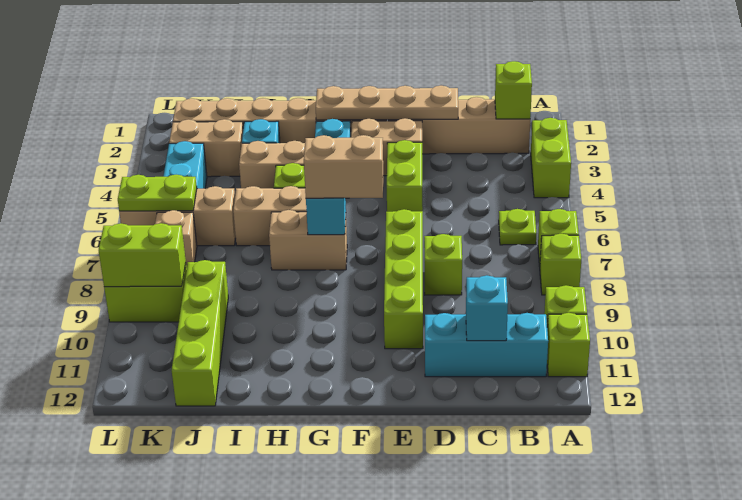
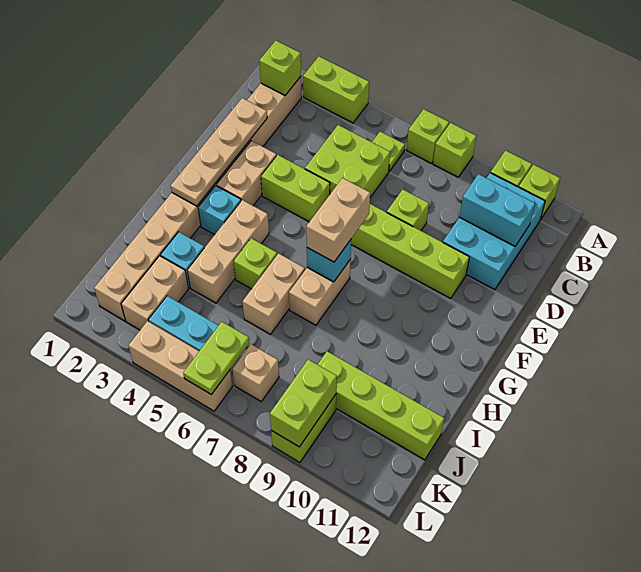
cyan brick B11:D11 level 1 -> cyan brick B10:D11 level 1
none -> lime brick C5:D6 level 1
cyan brick C11 level 2 -> cyan brick C10:C11 level 2
tan brick J6:L6 level 1 -> tan brick L4:L6 level 1

